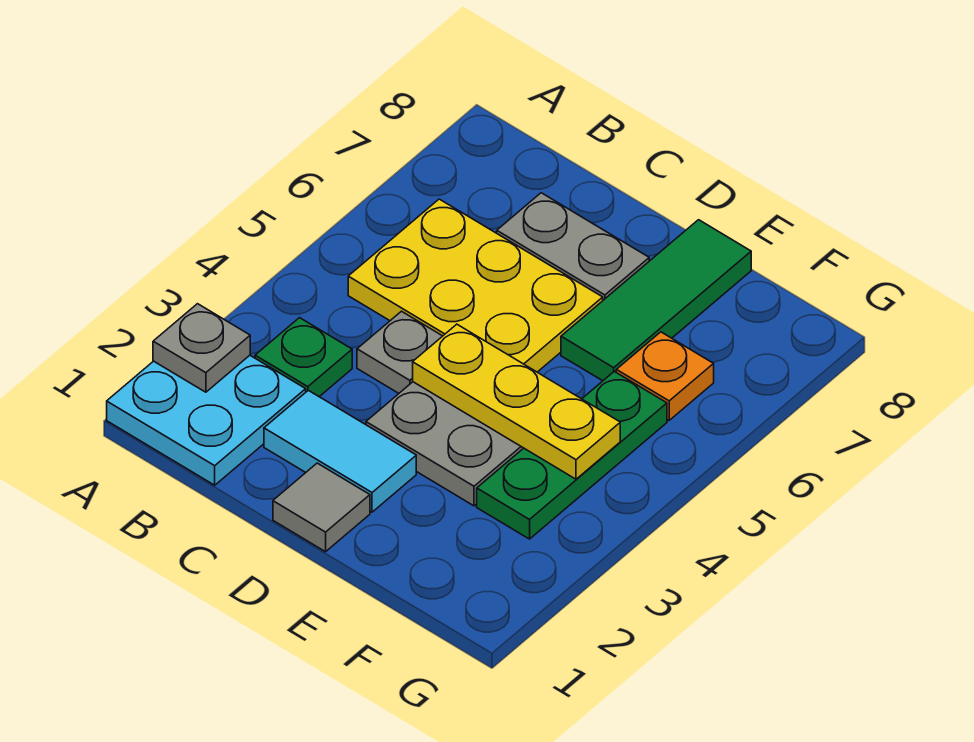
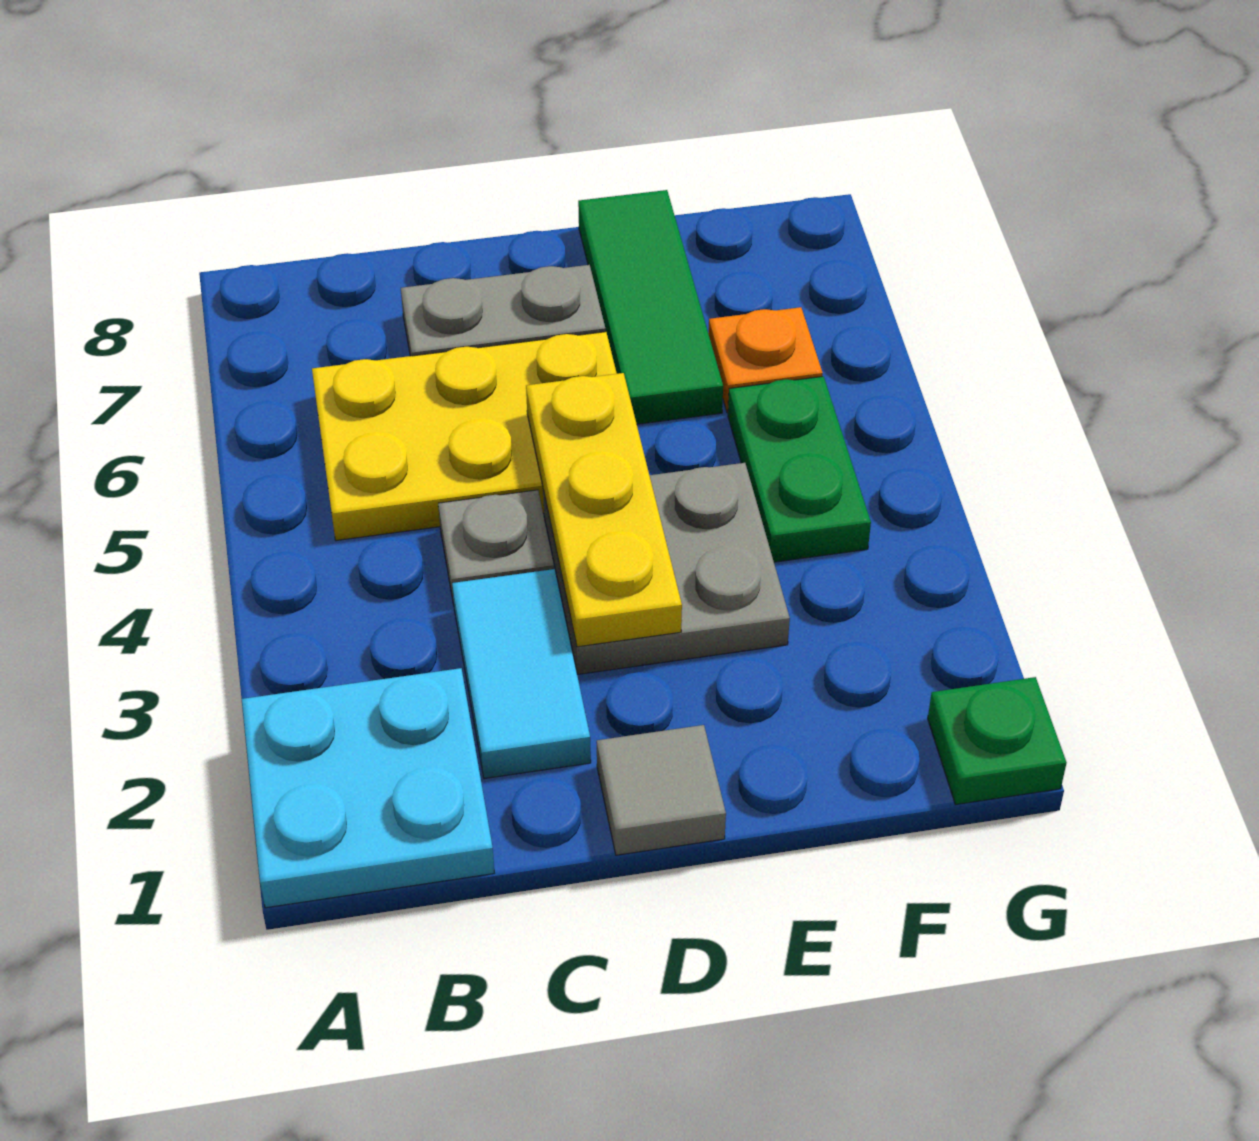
grey plate A2 level 2 -> none
green plate B3 level 1 -> green plate G1 level 1
cyan tile C2:D2 level 1 -> cyan tile C2:C3 level 1
yellow plate D4:F4 level 2 -> yellow plate D3:D5 level 2
green plate F3:F5 level 1 -> green plate F4:F5 level 1

